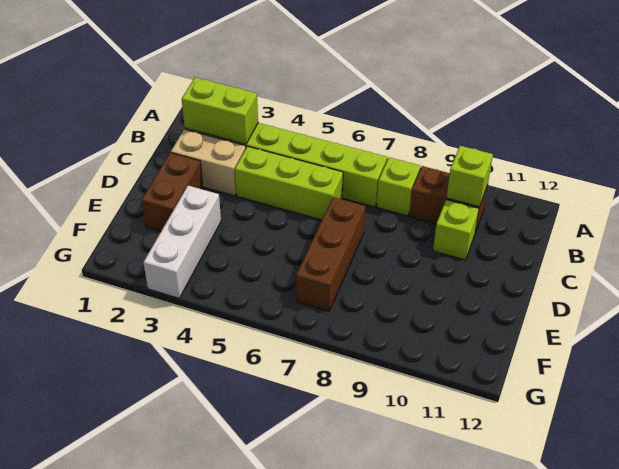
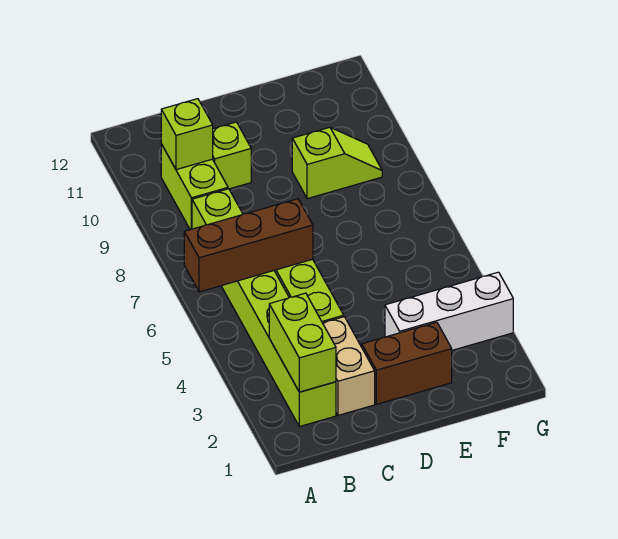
brown brick B9:B10 level 1 -> lime brick B9:B10 level 1
brown brick D7:F7 level 1 -> brown brick A6:C6 level 2
none -> lime slope E9:F9 level 1 top E

